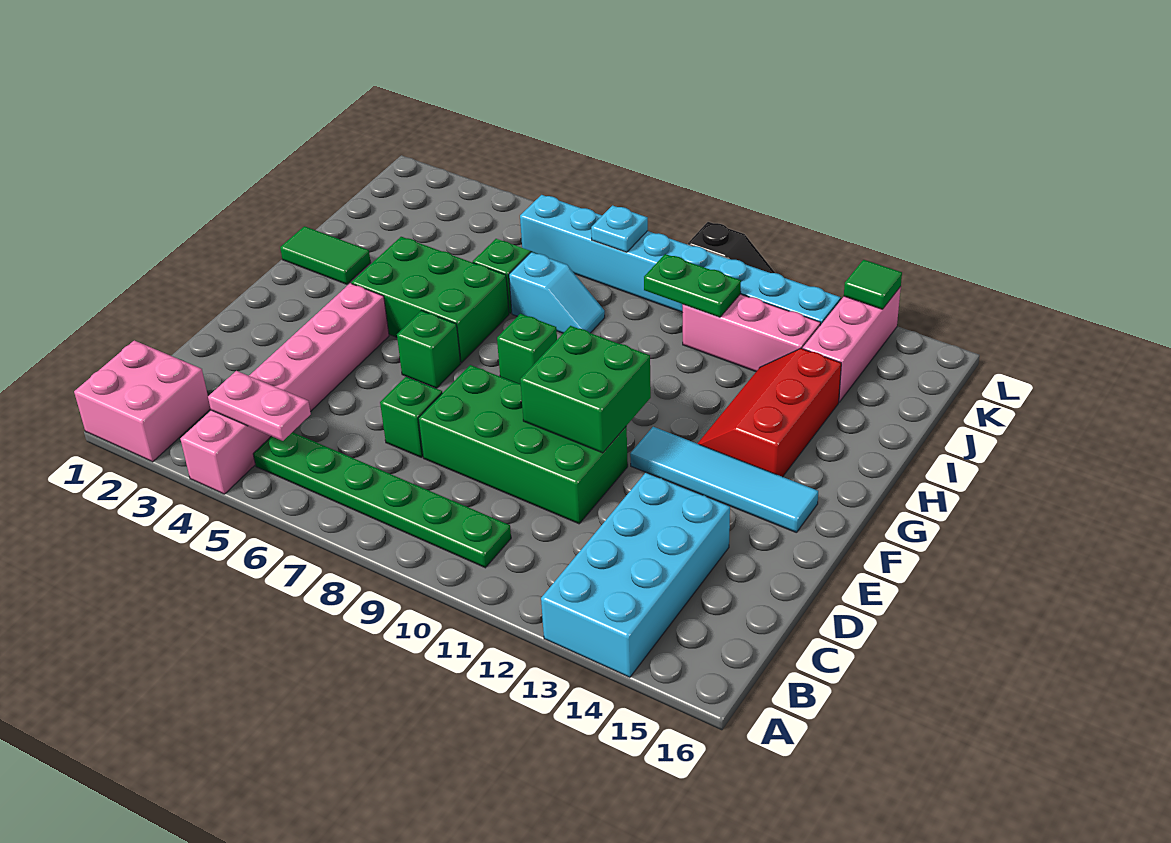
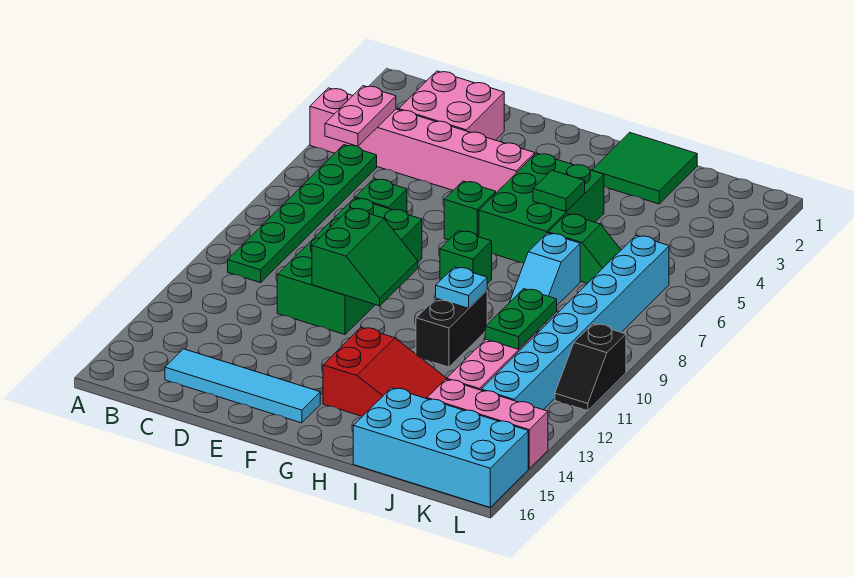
pink brick A1:B2 level 1 -> pink brick C2:D3 level 1
cyan brick A13:D14 level 1 -> cyan brick I15:L16 level 1
green brick E10:F11 level 2 -> green slope E10:F11 level 2 top E
cyan tile F12:F15 level 1 -> cyan tile C15:F15 level 1
red slope G13:I14 level 1 top 14 -> red slope G13:I14 level 1 top G
green tile H1:H2 level 1 -> green tile H1:I2 level 1
none -> black brick H10:H11 level 1
cyan plate K8 level 2 -> cyan plate H10 level 2
green tile L14 level 2 -> green tile H5 level 2

